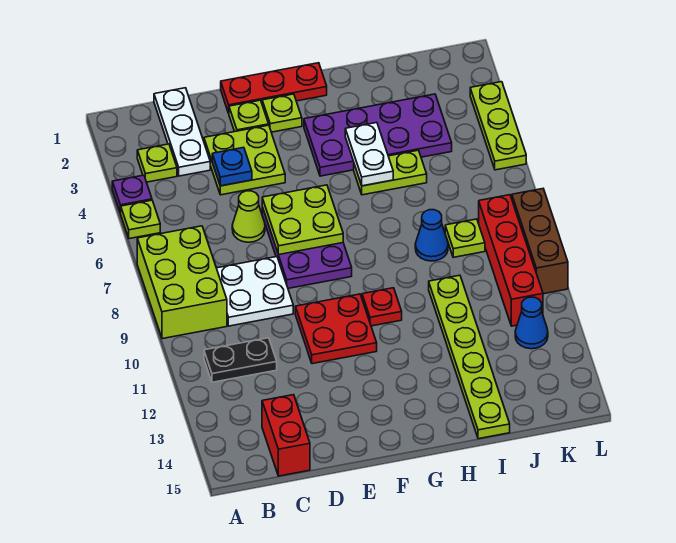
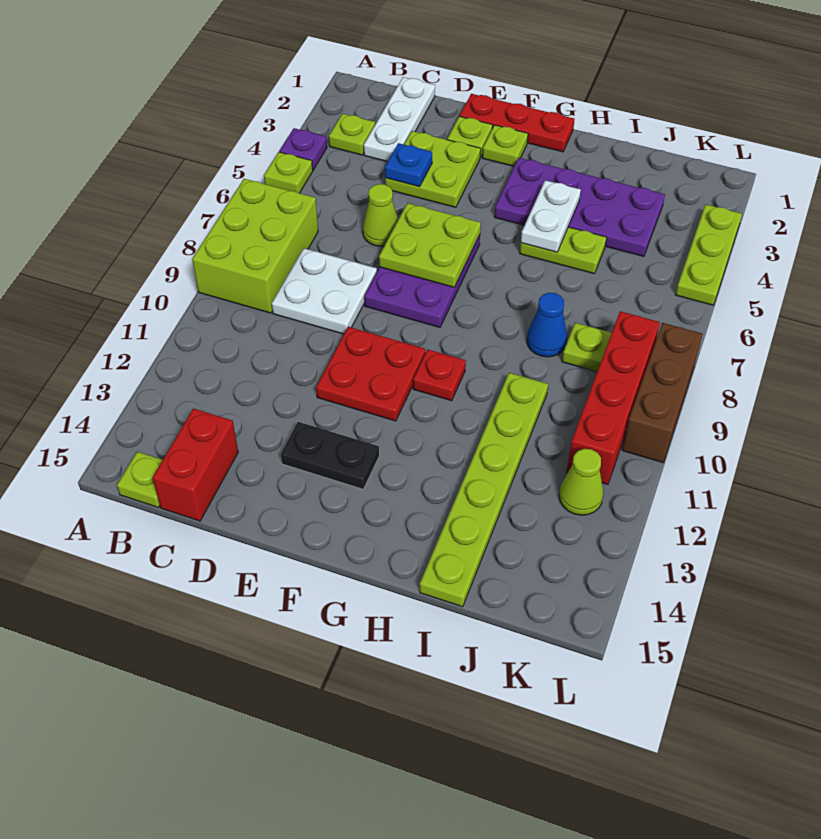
black plate B11:C11 level 1 -> black plate E13:F13 level 1
none -> lime plate B15 level 1
blue cone K12 level 1 -> lime cone K12 level 1

